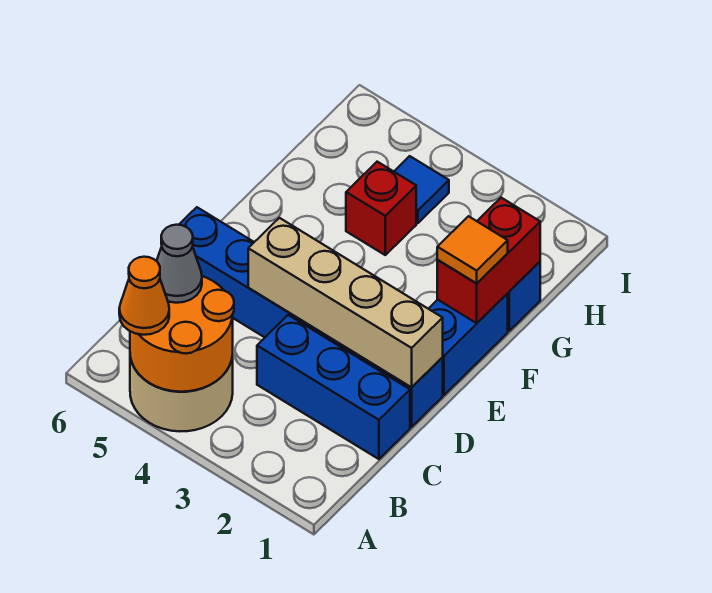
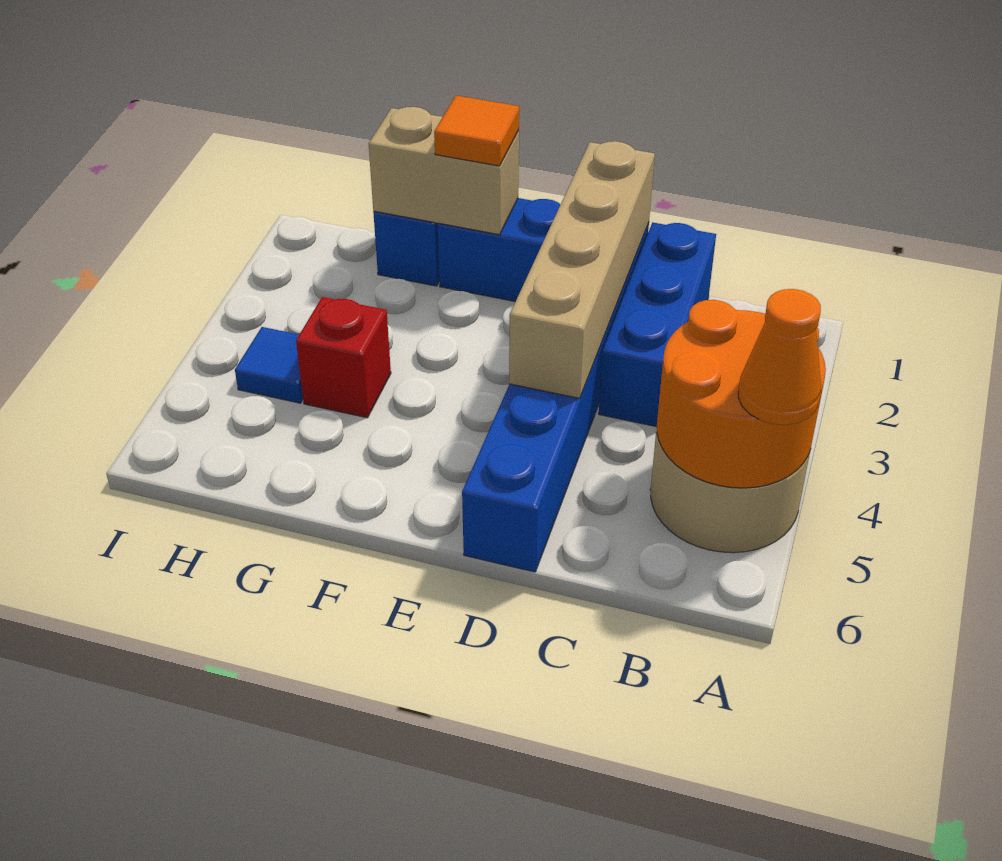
grey cone B5 level 3 -> none
red brick F1:G1 level 2 -> tan brick F1:G1 level 2

